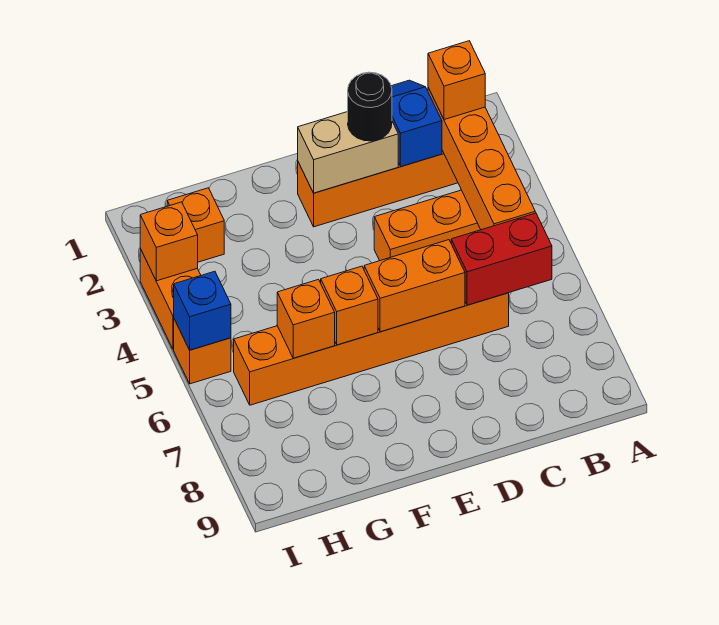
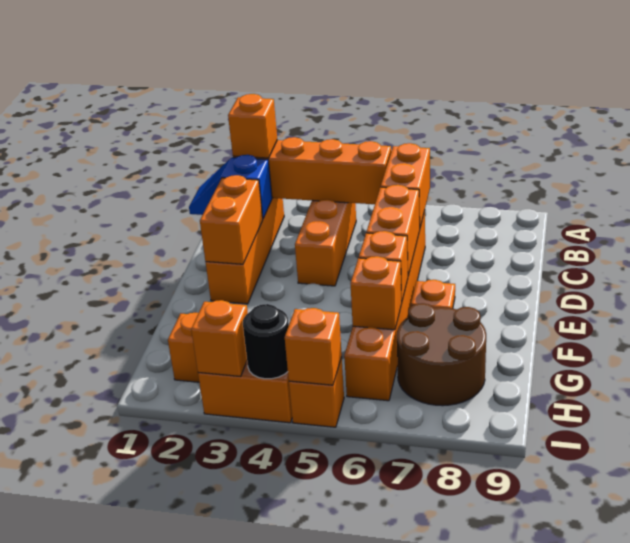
red brick B6:C6 level 2 -> orange brick B6:C6 level 2
tan brick D2:E2 level 2 -> orange brick D2:E2 level 2
black round brick D2 level 3 -> black round brick I4 level 2
none -> orange plate E7 level 1
none -> brown round brick G7:H8 level 1
blue brick I5 level 2 -> orange brick I5 level 2

